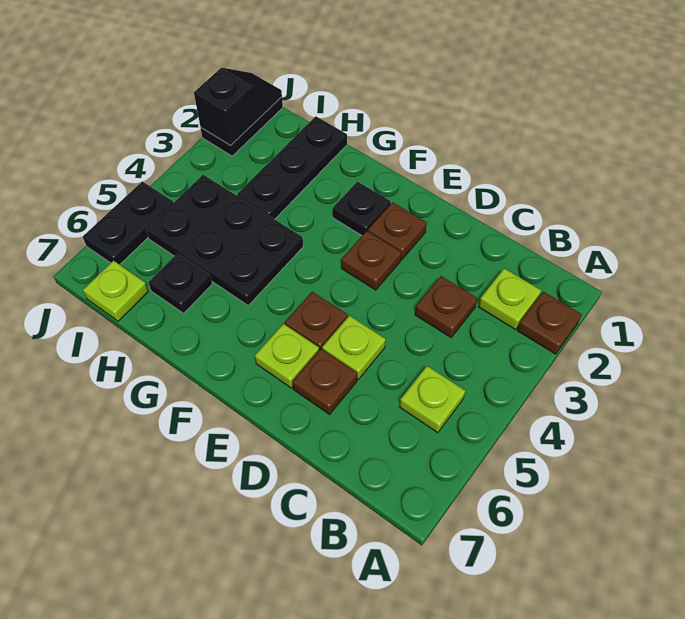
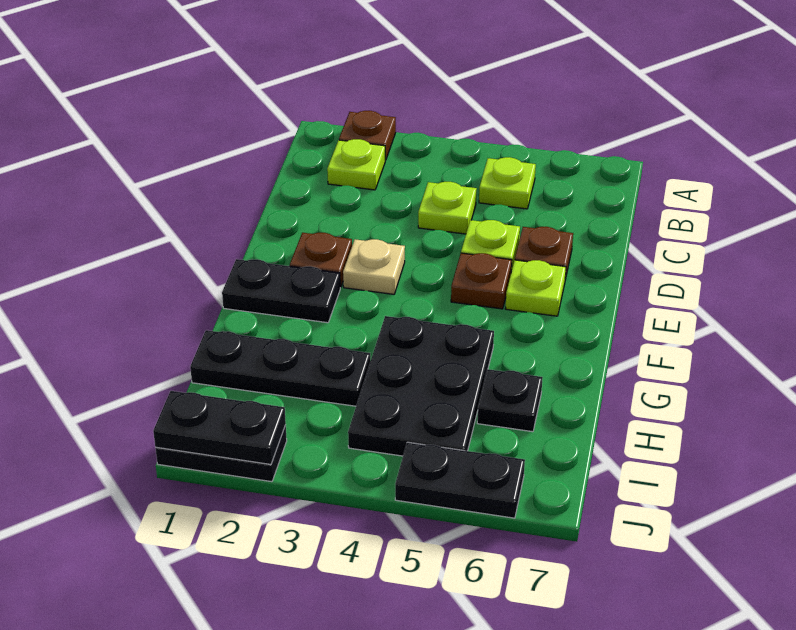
brown plate C3 level 1 -> none
brown plate E3 level 1 -> tan plate E3 level 1
black plate F2 level 1 -> black plate F1:F2 level 1
lime plate I7 level 1 -> lime plate C4 level 1
black slope J1:J2 level 2 top 2 -> black plate J1:J2 level 2

